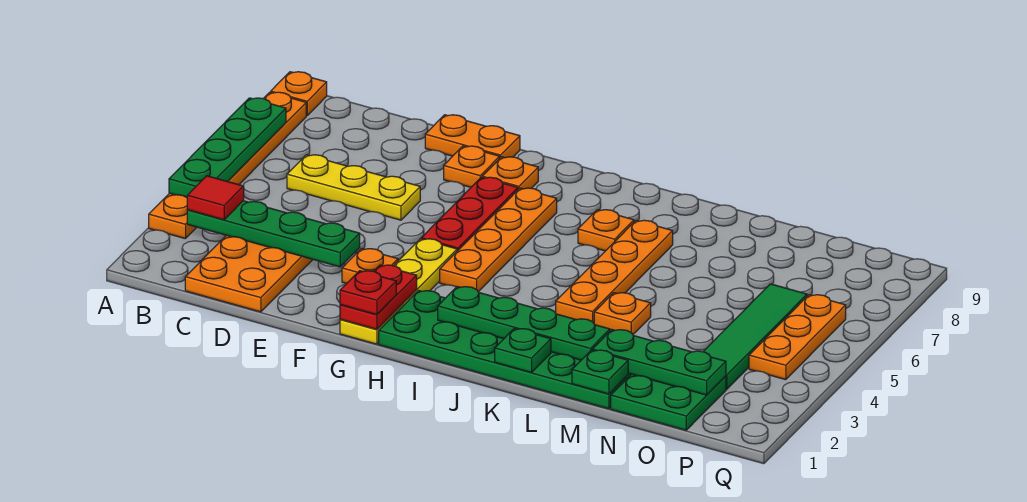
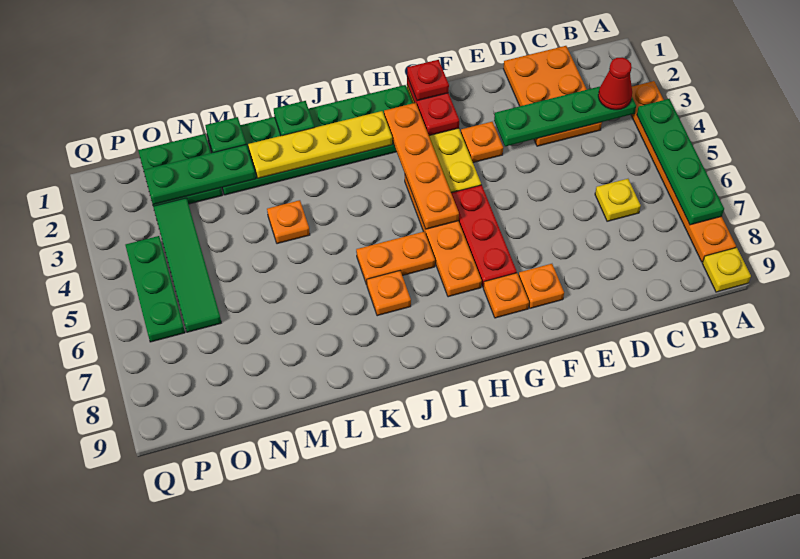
orange plate A9 level 1 -> yellow plate A9 level 1
red tile B3 level 3 -> red cone B3 level 3
yellow plate C6:E6 level 1 -> yellow plate C6 level 1
orange plate E9:F9 level 1 -> orange plate I6:J6 level 1
green plate I2:L2 level 2 -> yellow plate I2:L2 level 2
orange plate K4:K7 level 1 -> orange plate H2:H5 level 2
orange plate P4:P6 level 1 -> green plate P4:P6 level 1

